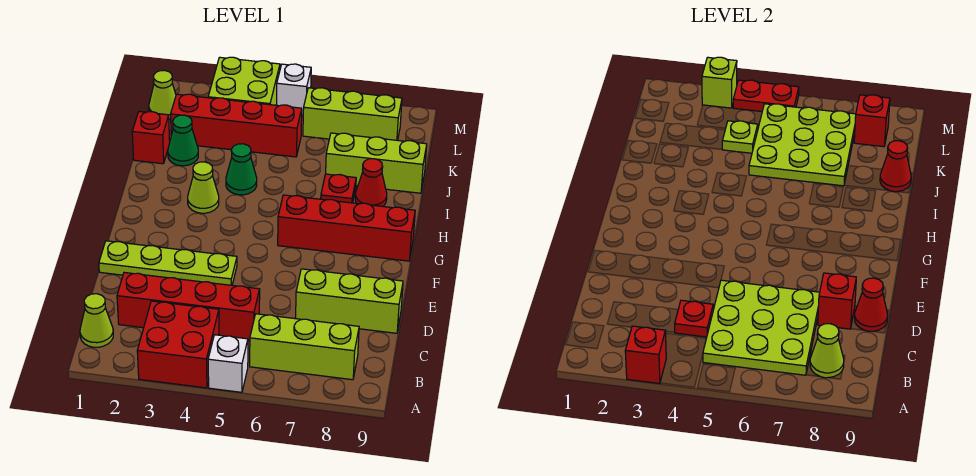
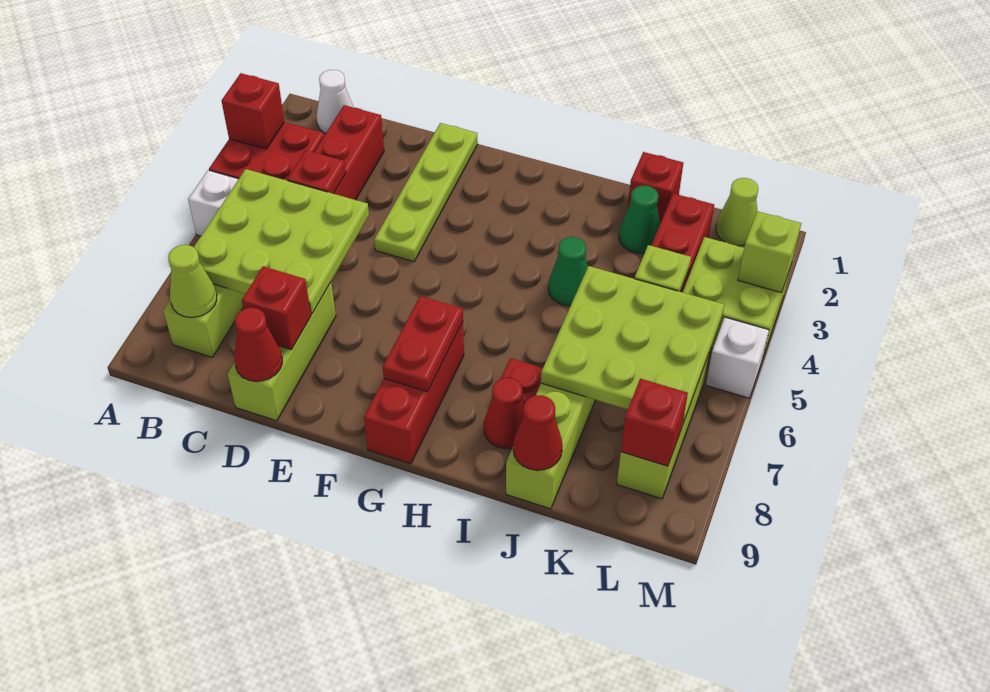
lime cone B1 level 1 -> white cone B1 level 1
red brick G6:G9 level 1 -> red brick G7:G9 level 1
lime cone H3 level 1 -> none
red plate M4:M5 level 2 -> red plate G7:G8 level 2

